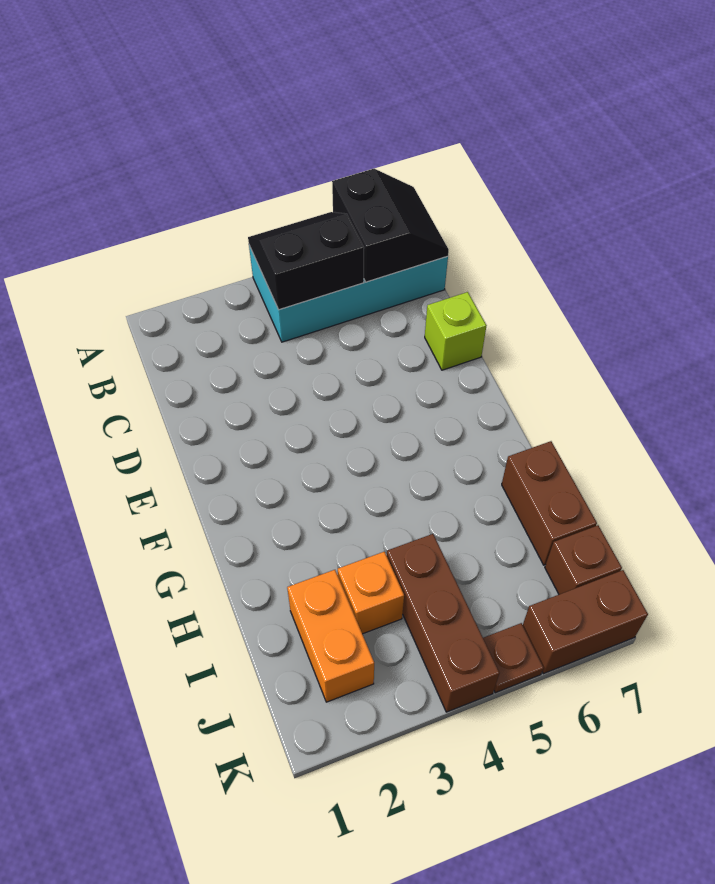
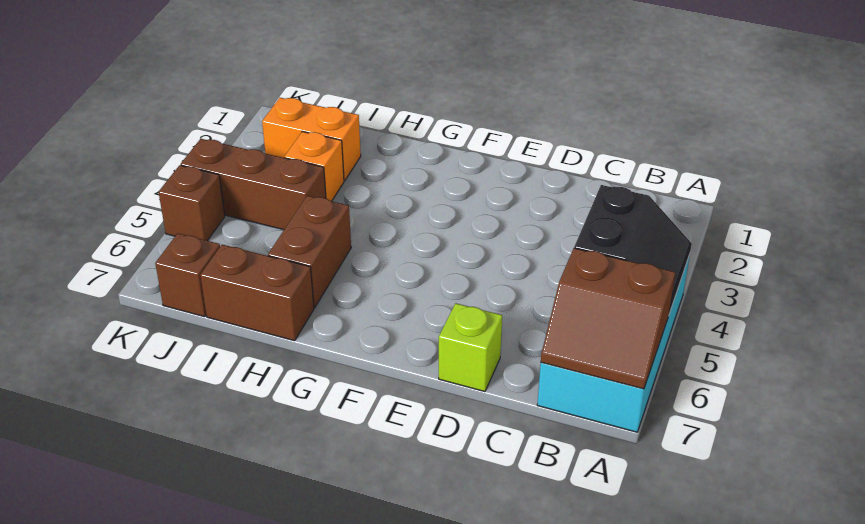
black slope A6:B7 level 2 top 6 -> brown slope A6:B7 level 2 top 6
brown plate K5 level 1 -> brown brick K5 level 1
brown brick K6:K7 level 1 -> brown brick H5:H6 level 1

